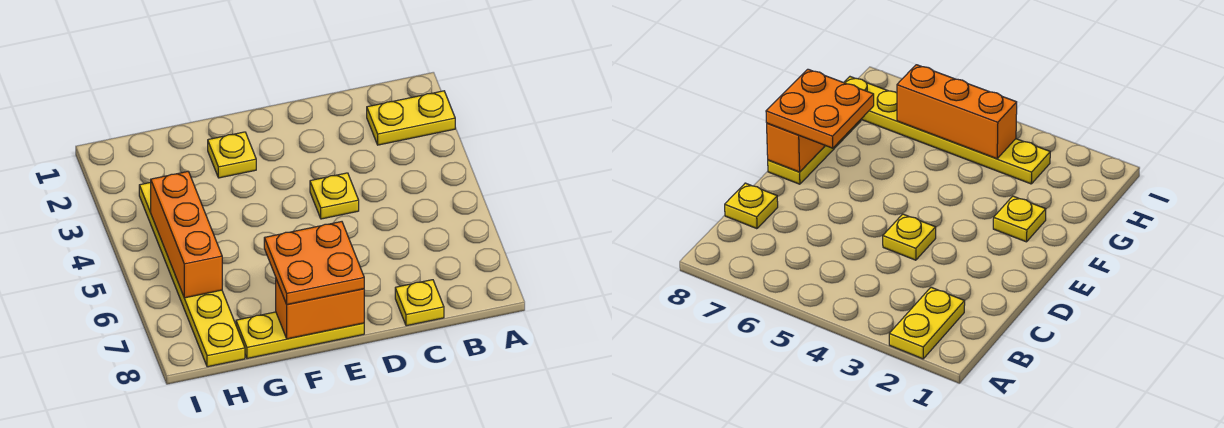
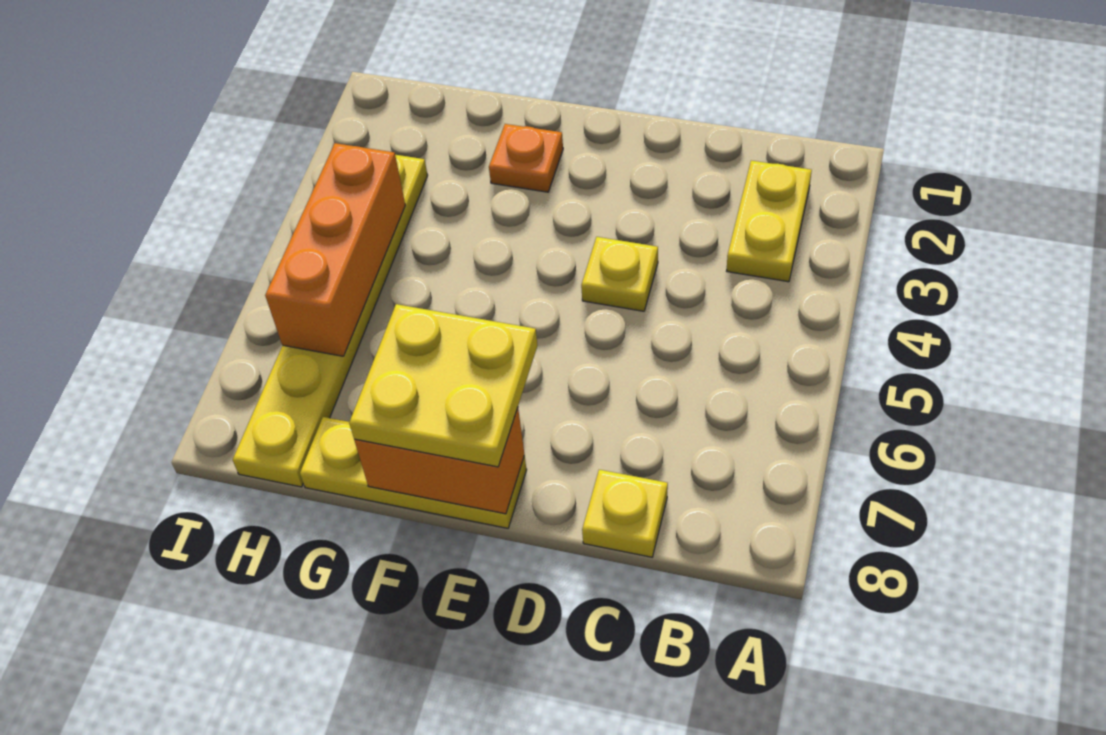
yellow plate A2:B2 level 1 -> yellow plate B2:B3 level 1
orange plate E7:F8 level 3 -> yellow plate E7:F8 level 3
yellow plate F2 level 1 -> orange plate F2 level 1

